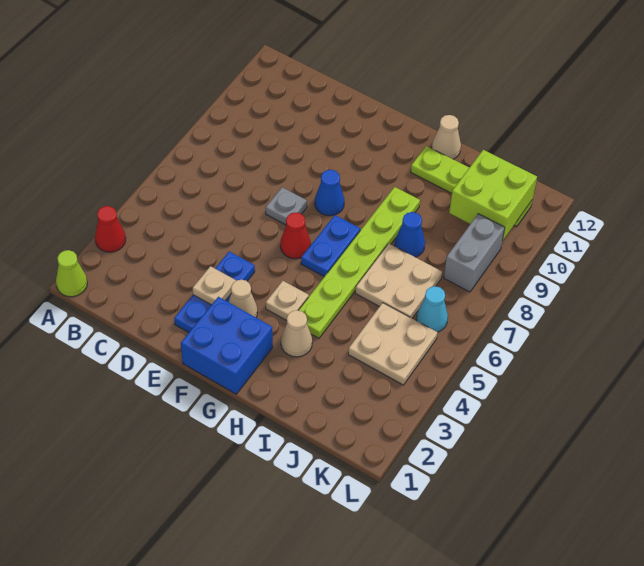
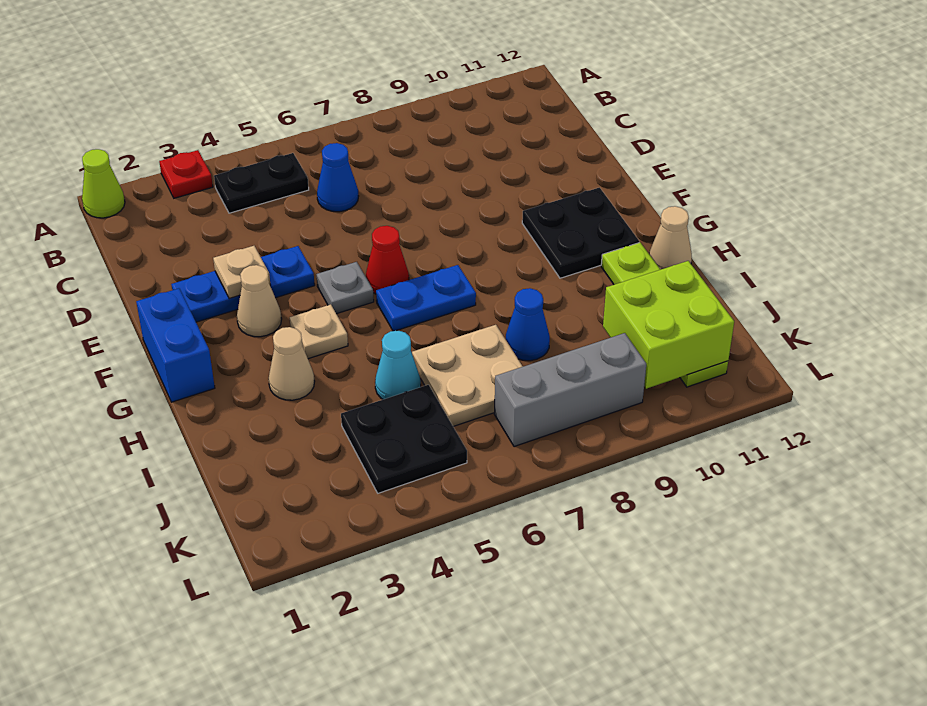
red cone A3 level 1 -> red plate A3 level 1
none -> black plate B4:B5 level 1
grey plate E7 level 1 -> grey plate F5 level 1
blue brick F1:G2 level 1 -> blue brick F1:G1 level 1
blue cone F8 level 1 -> blue cone C6 level 1
none -> black plate F10:G11 level 1
lime plate H4:H9 level 1 -> none
tan plate J4:K5 level 1 -> black plate J4:K5 level 1
cyan cone K6 level 1 -> cyan cone I5 level 1
grey brick K8:K9 level 1 -> grey brick K7:K9 level 1

